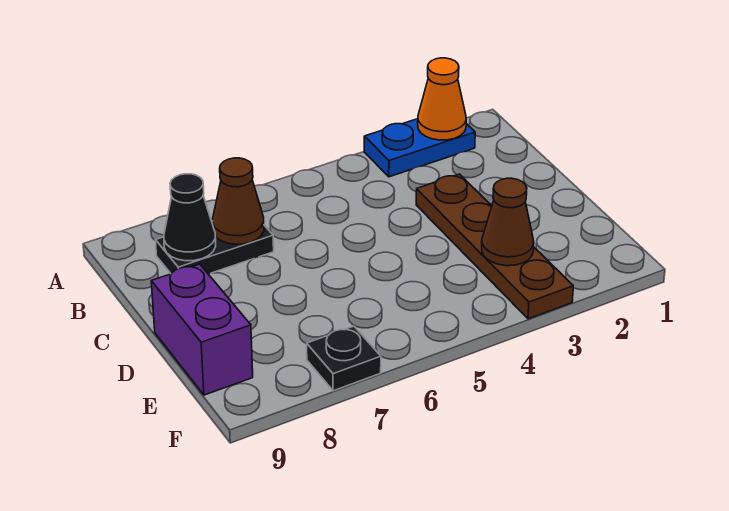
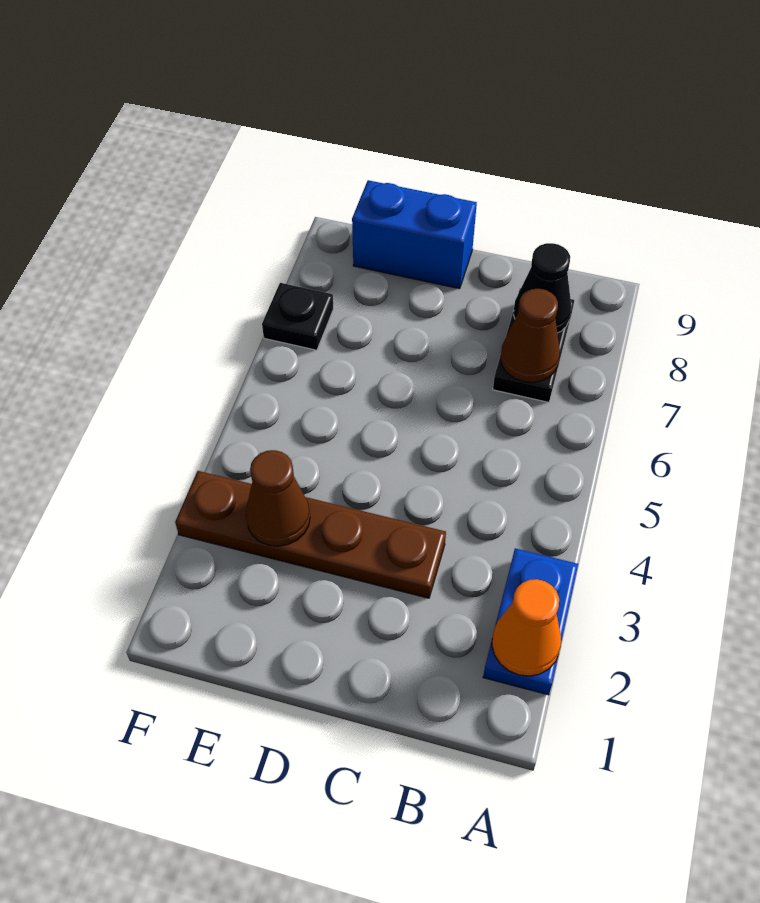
purple brick D9:E9 level 1 -> blue brick D9:E9 level 1

